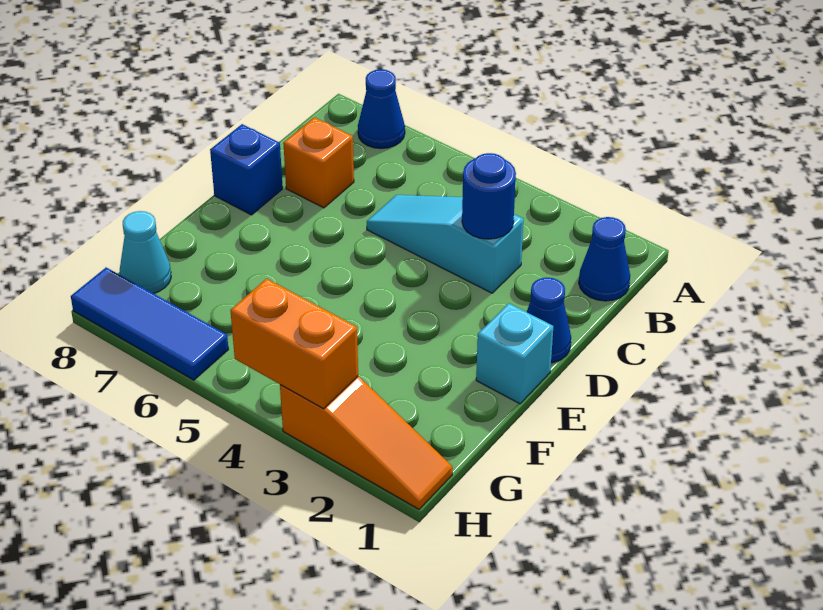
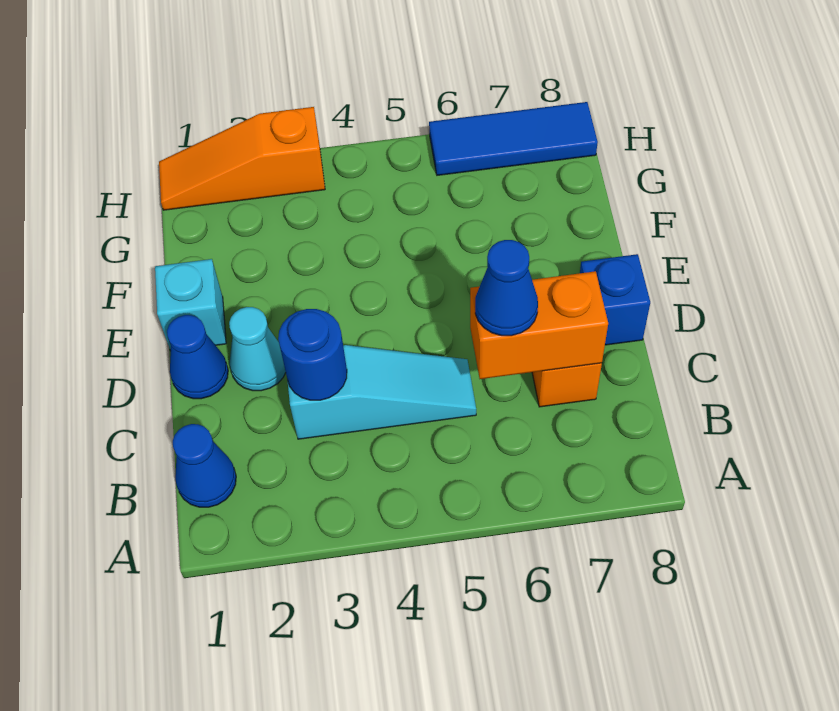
blue cone A7 level 1 -> blue cone C6 level 3
cyan cone G8 level 1 -> cyan cone D2 level 1
orange brick H3:H4 level 2 -> orange brick C6:C7 level 2

